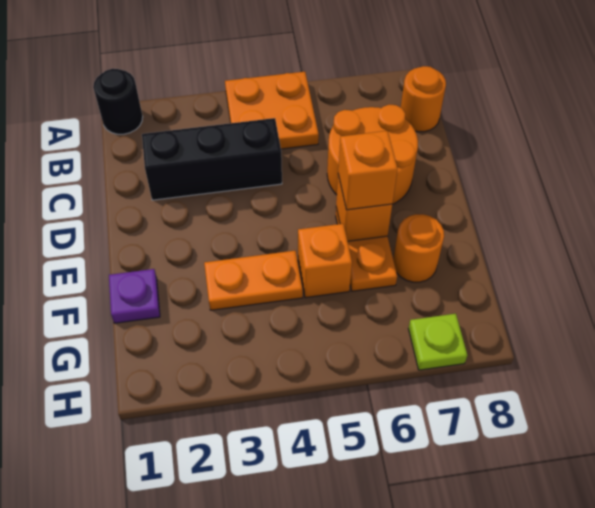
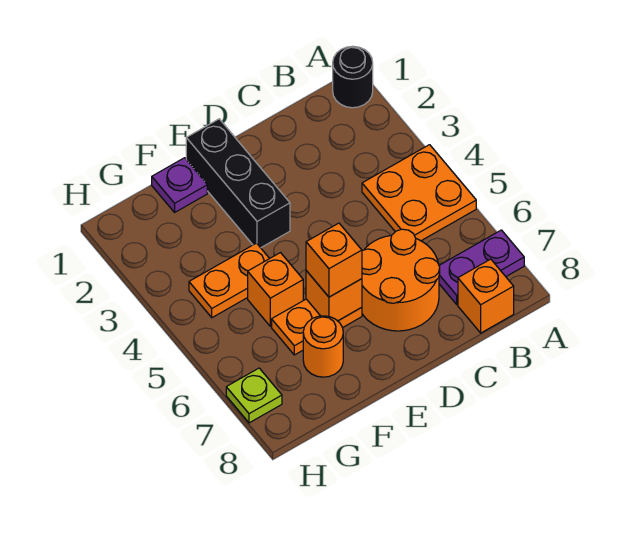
none -> purple plate A7:B7 level 1
orange round brick B8 level 1 -> orange brick B8 level 1
black brick C2:C4 level 1 -> black brick E1:E3 level 1
orange plate F3:F4 level 1 -> orange plate F4:G4 level 1

